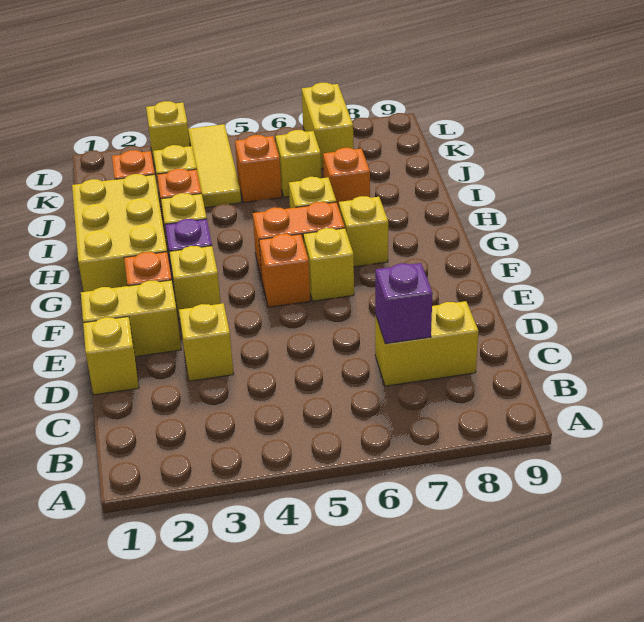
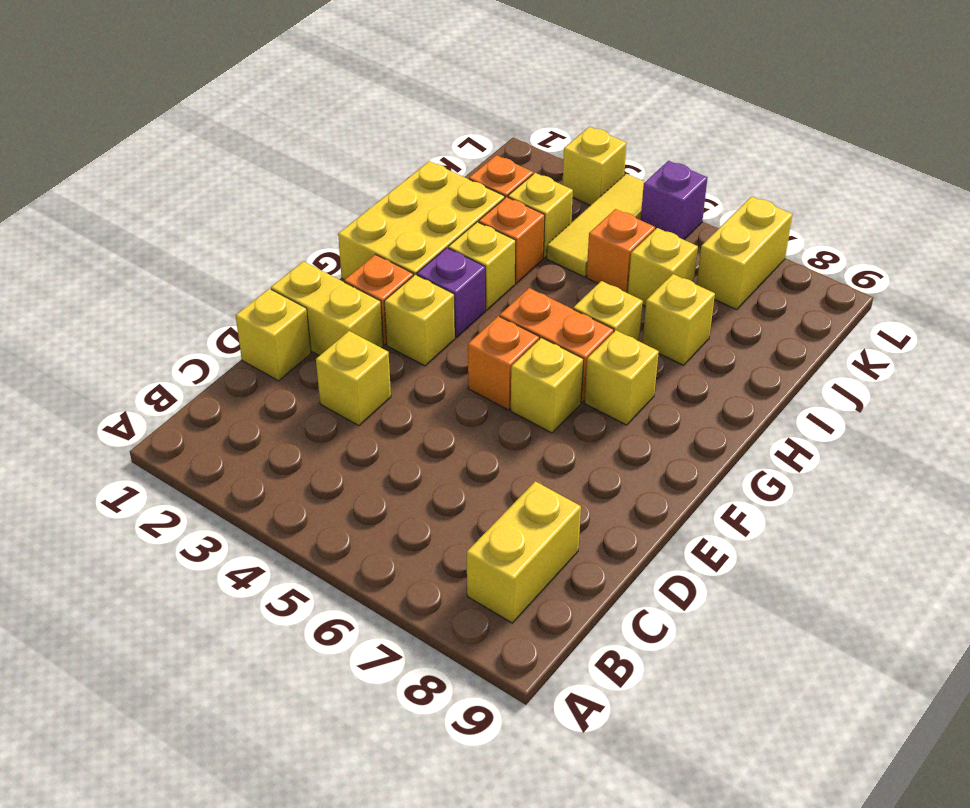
yellow brick C7:C8 level 1 -> yellow brick B8:C8 level 1
purple brick C7 level 2 -> purple brick L5 level 1
orange brick I7 level 1 -> yellow brick I7 level 1

